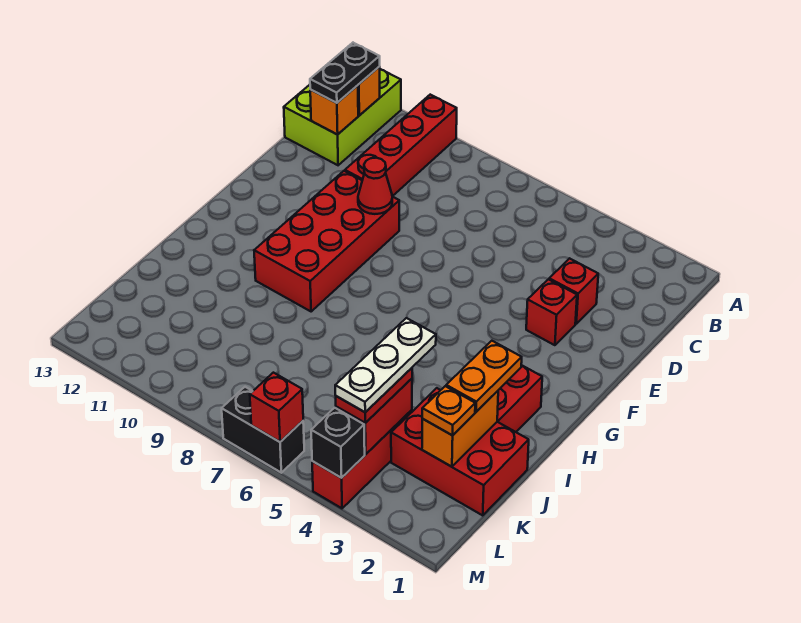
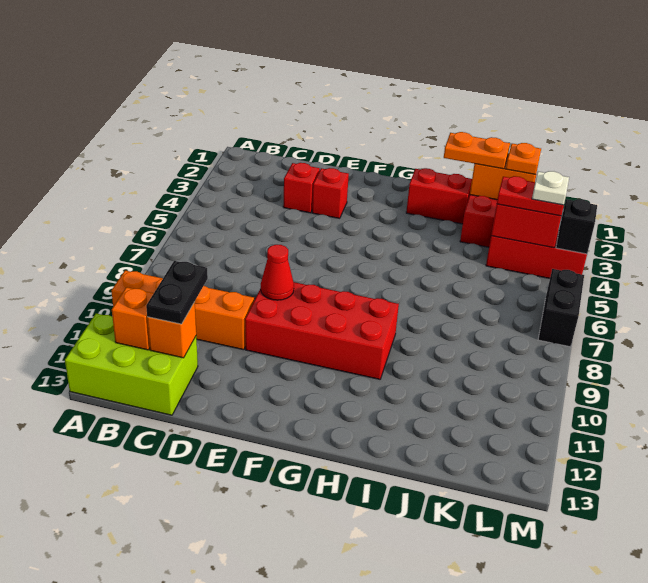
red brick A10:D10 level 1 -> orange brick A10:D10 level 1
black plate B12:C12 level 3 -> black plate C11:C12 level 3
white plate J4:L4 level 4 -> white plate L4 level 4
red brick M6 level 2 -> none

